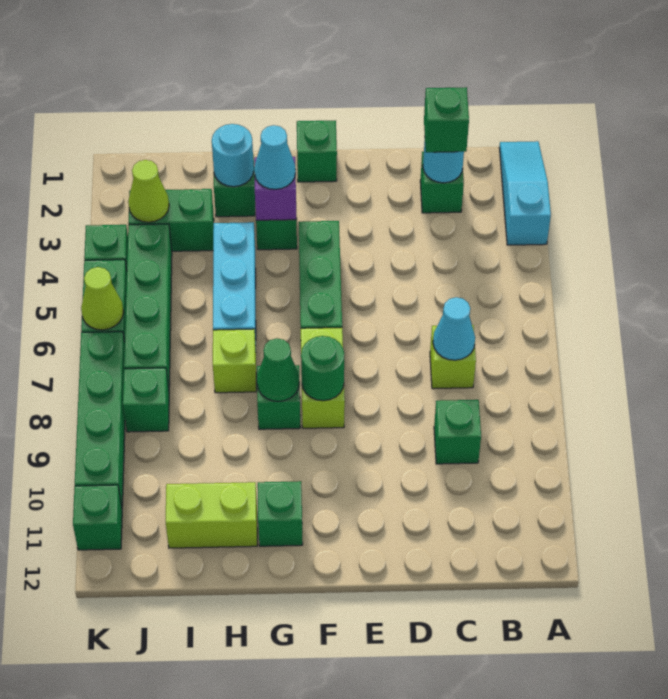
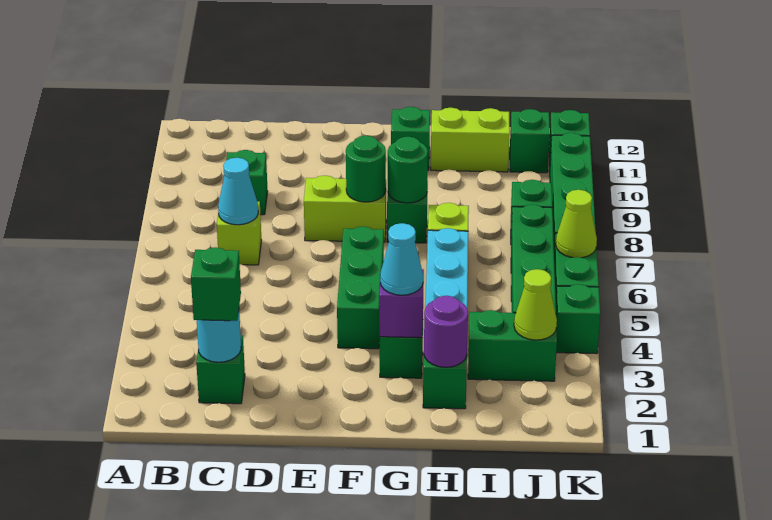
cyan slope A1:A3 level 1 top 3 -> none
green brick F1 level 1 -> green brick J11 level 1
lime brick F7:F8 level 1 -> lime brick E8:F8 level 1
green cone G8 level 2 -> green round brick G8 level 2
cyan round brick H2 level 2 -> purple round brick H2 level 2

